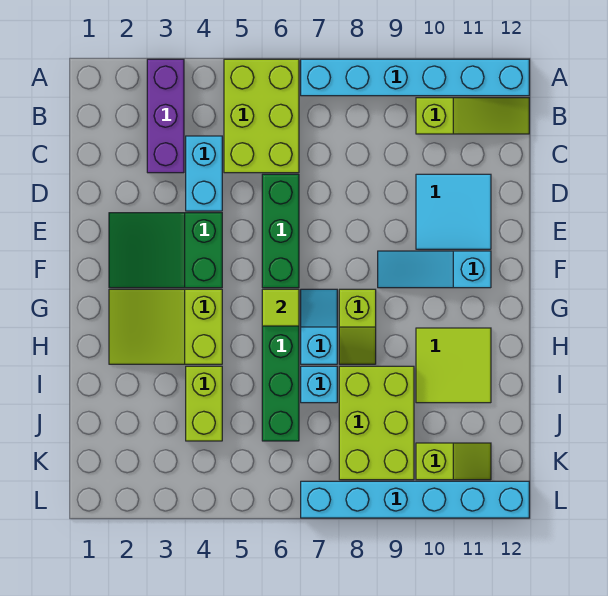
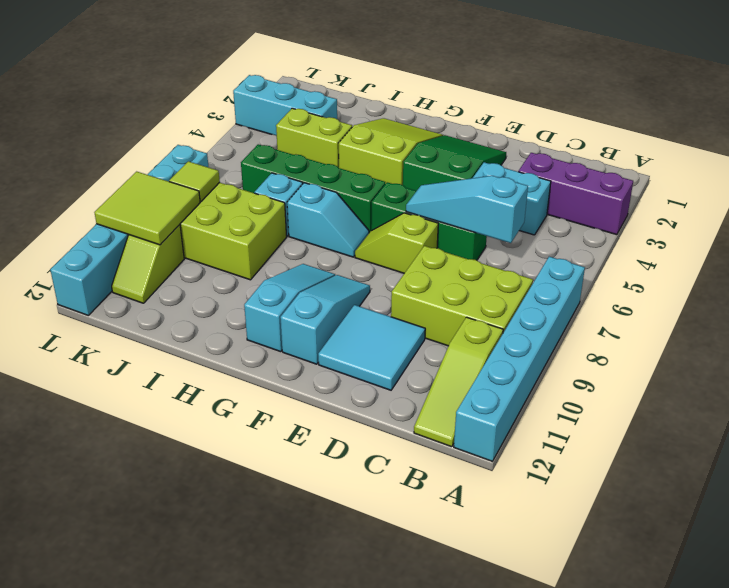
lime brick A5:C6 level 1 -> lime brick B8:D9 level 1
none -> cyan slope C6:E6 level 2 top C
lime tile G6 level 2 -> lime tile K8 level 2
lime slope G8:H8 level 1 top G -> lime slope E7:F7 level 1 top E
none -> cyan slope G9:G11 level 1 top 11
lime tile H10:I11 level 1 -> lime tile K9:L10 level 2
none -> cyan brick J3:L3 level 1

